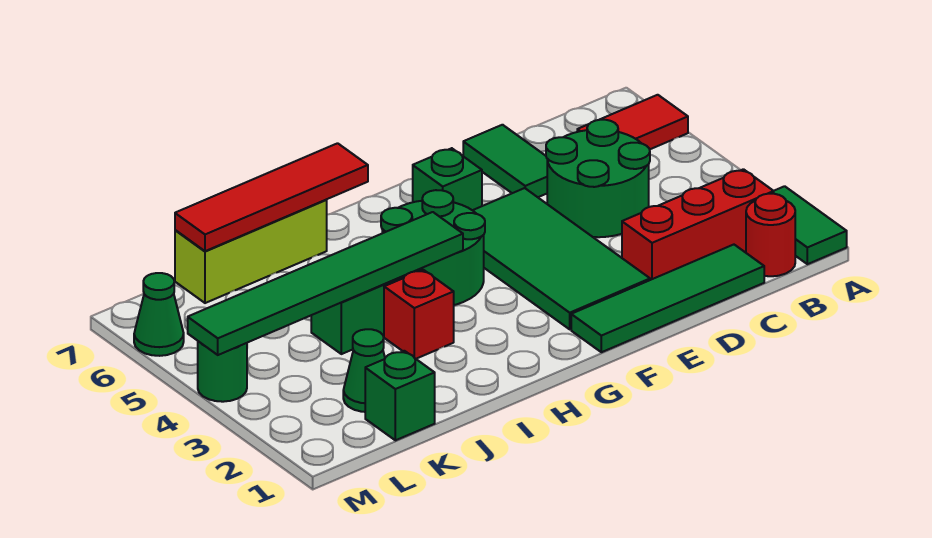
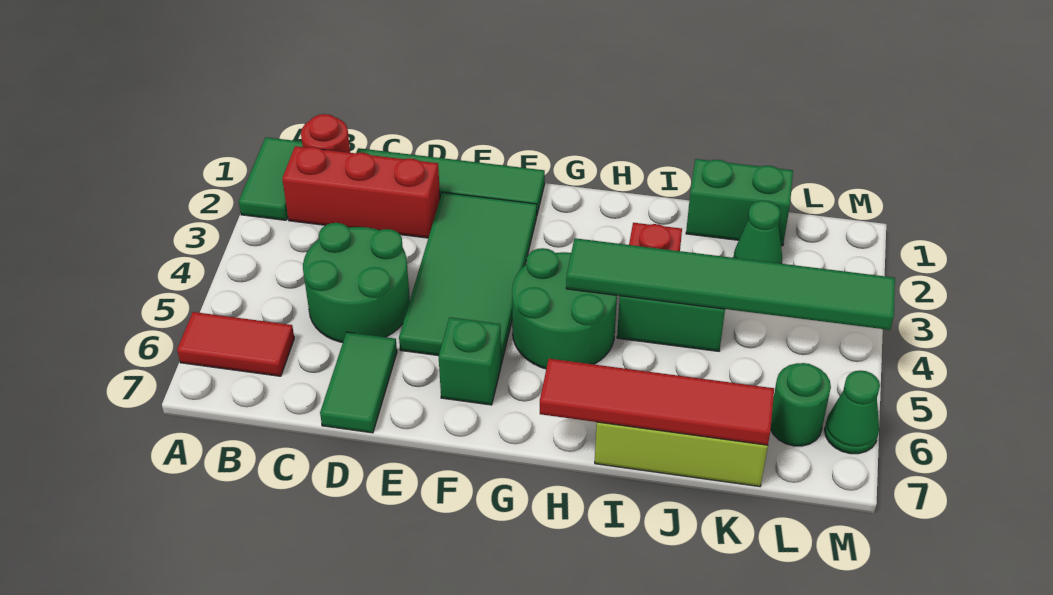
green brick K1 level 1 -> green brick J1:K1 level 1
green round brick M4 level 1 -> green round brick L6 level 1

